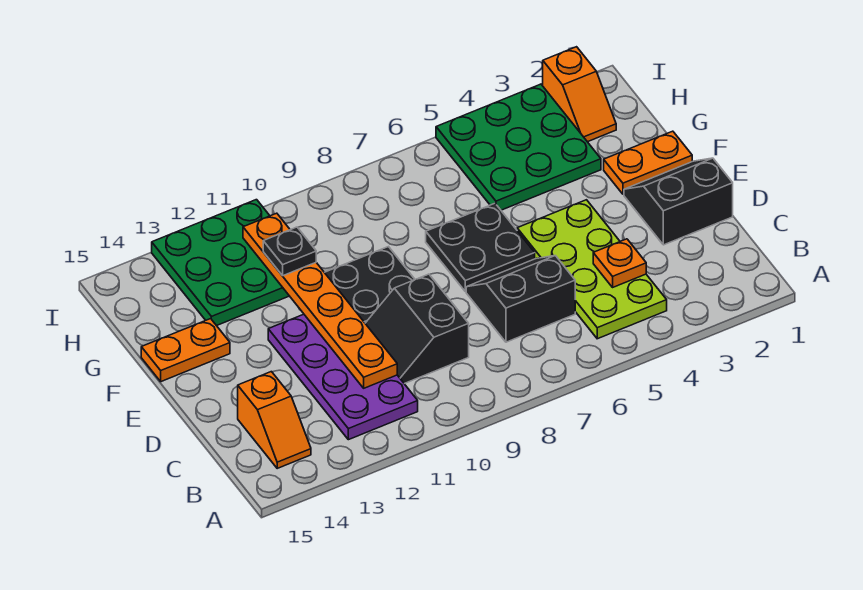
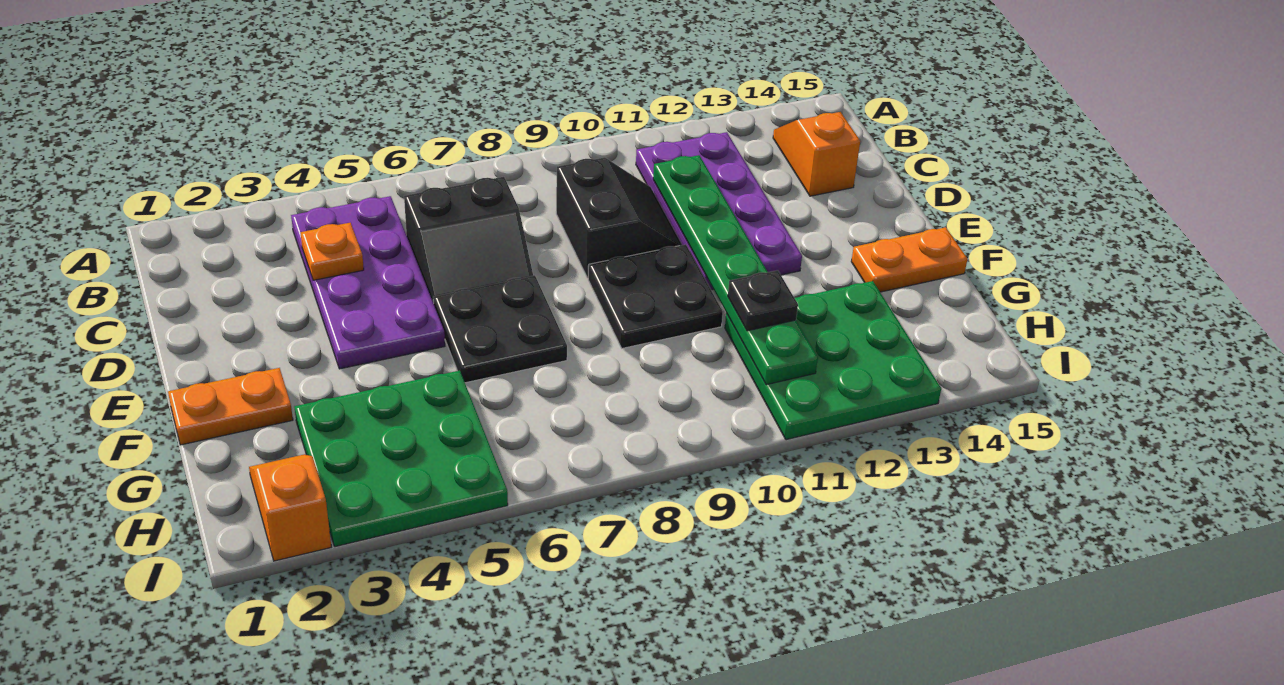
lime plate B4:E5 level 1 -> purple plate B4:E5 level 1
orange plate C11:H11 level 2 -> green plate C11:H11 level 2
black slope D1:E2 level 1 top D -> none

